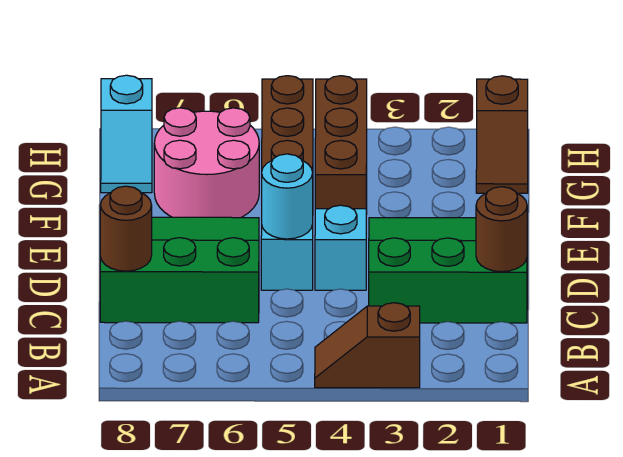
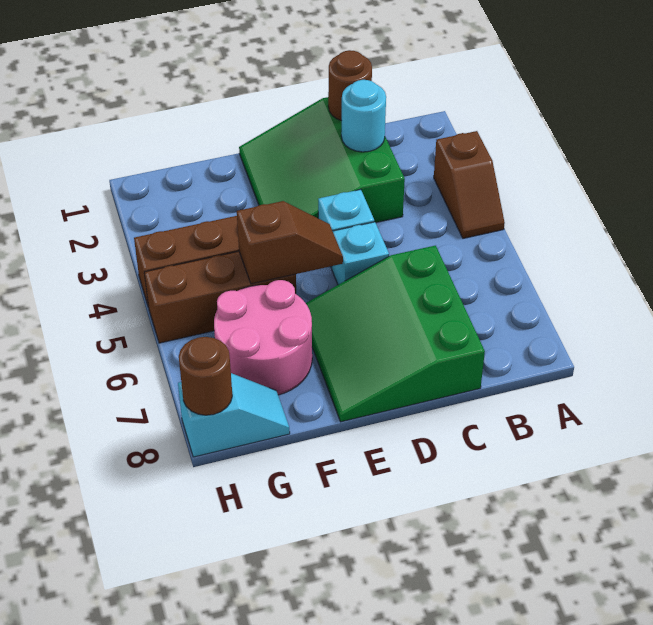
brown round brick C8 level 2 -> brown round brick H8 level 2
cyan round brick D5 level 2 -> cyan round brick C2 level 2
brown slope G1:H1 level 1 top H -> brown slope E5:F5 level 2 top F

